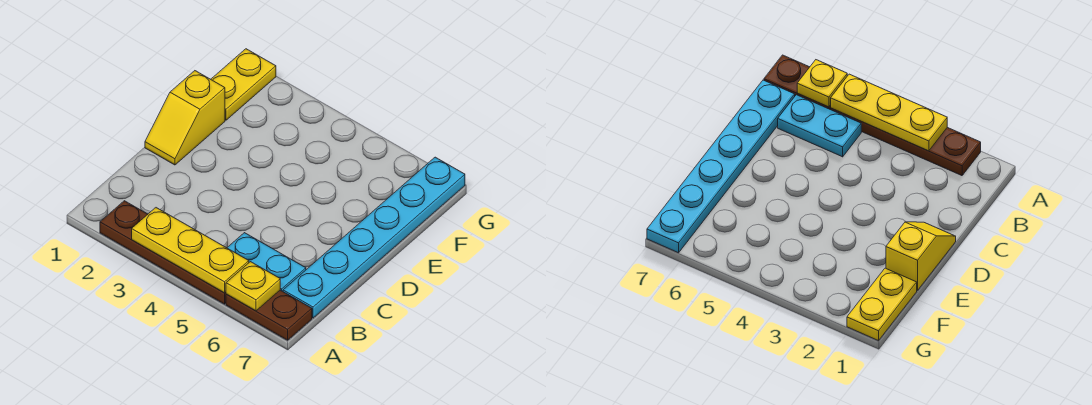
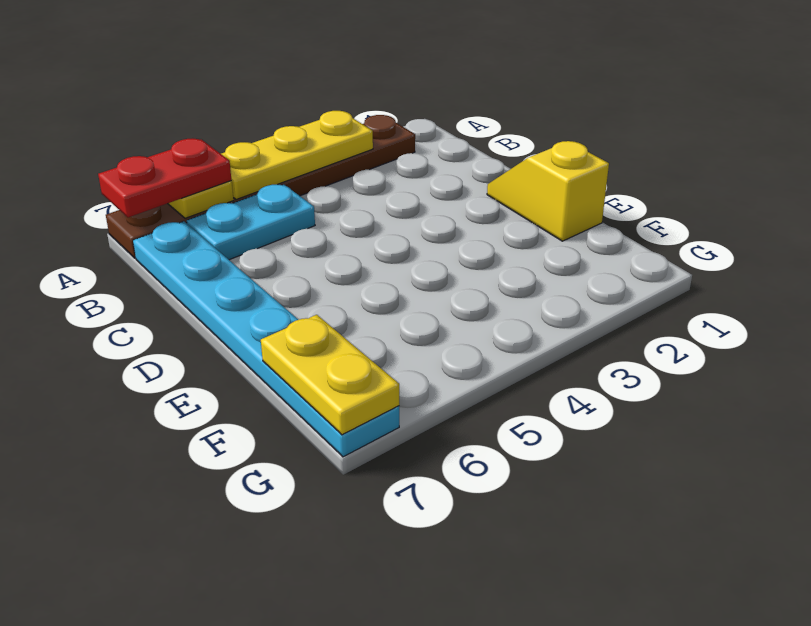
none -> red plate A6:A7 level 3
yellow plate F1:G1 level 1 -> yellow plate F7:G7 level 2

